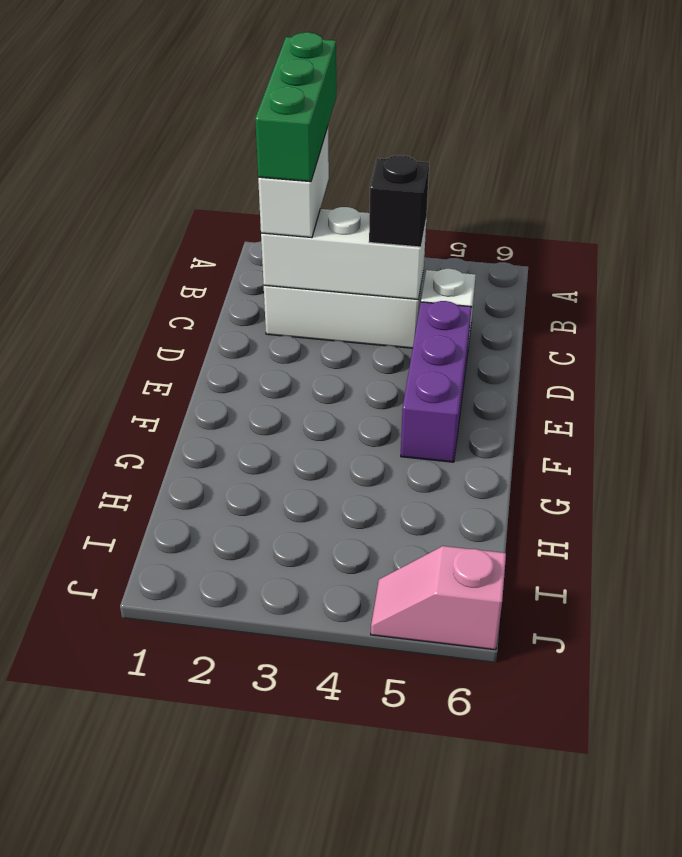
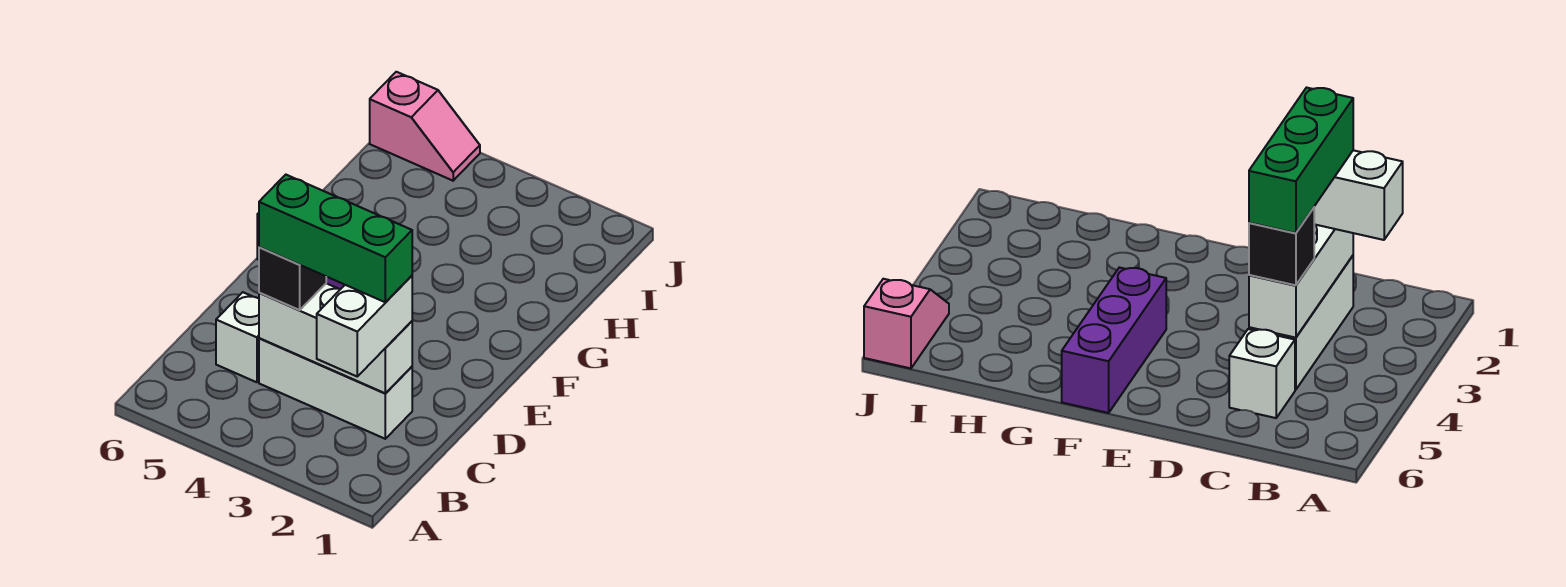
green brick A2:C2 level 4 -> green brick C2:C4 level 4
purple brick D5:F5 level 1 -> purple brick F4:F6 level 1

